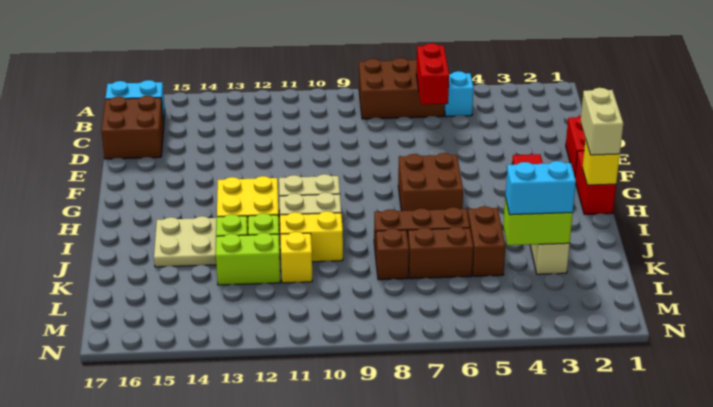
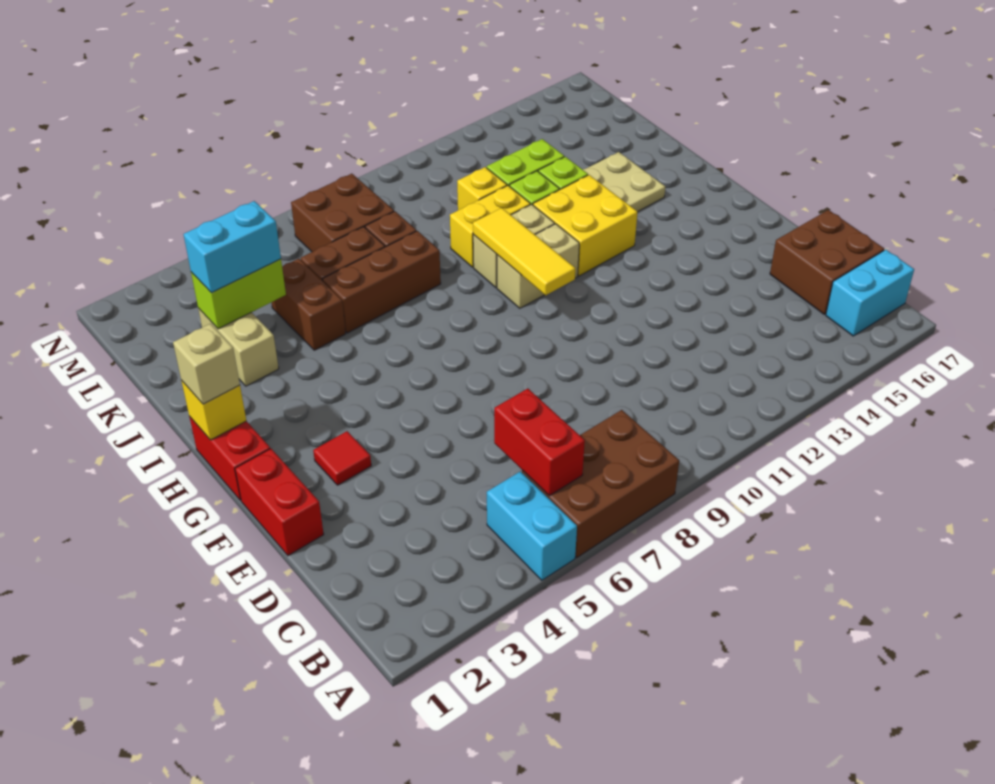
cyan brick B5 level 1 -> cyan brick A5:B5 level 1
tan brick G1:H1 level 3 -> tan brick H1 level 3
brown brick G6:H7 level 1 -> brown brick L7:M8 level 1
none -> yellow tile G10:I10 level 2

